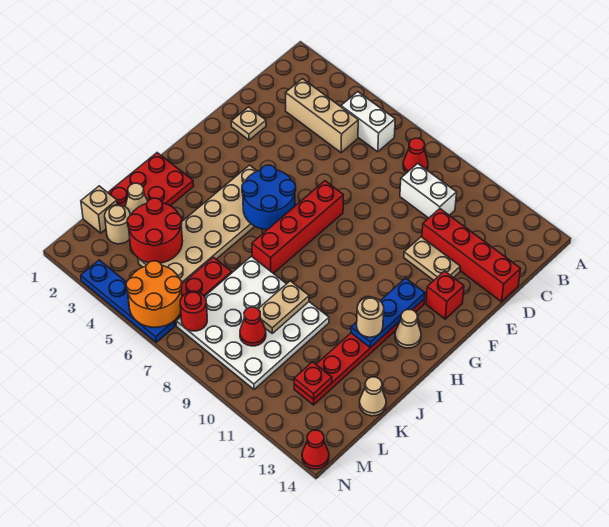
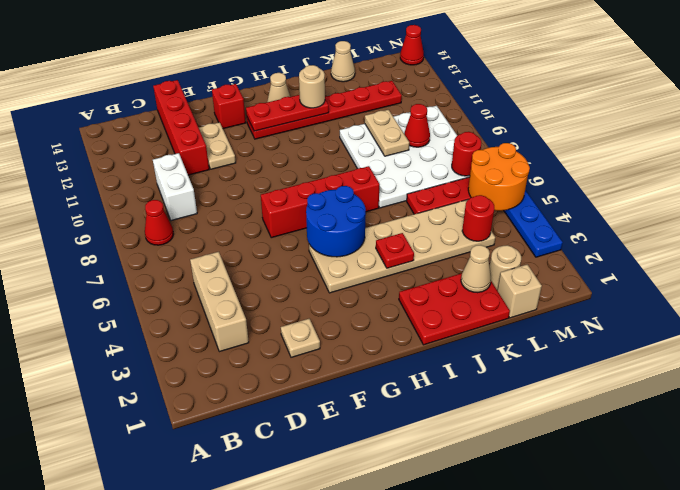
white brick B5:B6 level 1 -> none
blue plate G12:I12 level 2 -> red plate G12:I12 level 2
tan plate J9:K9 level 2 -> tan plate K9:K10 level 2
red round brick K3:L4 level 2 -> red round brick L4 level 2
red plate L12 level 2 -> red plate I4 level 2

